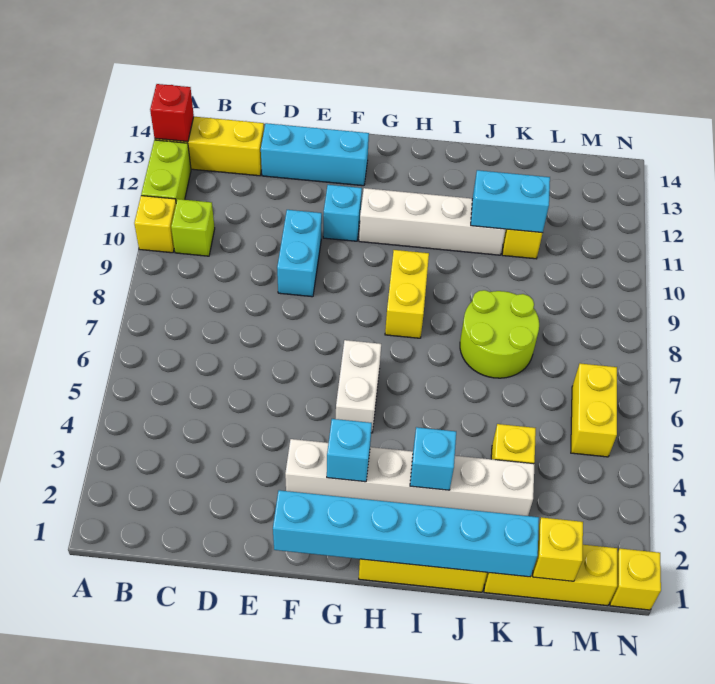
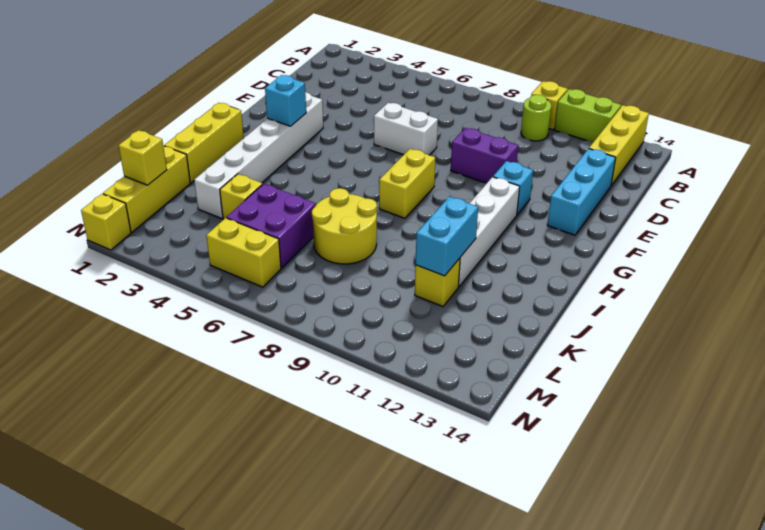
red brick A13 level 2 -> none
lime brick B10 level 1 -> lime round brick B10 level 1
cyan brick E9:E10 level 1 -> purple brick E9:E10 level 1
cyan brick F1:K1 level 2 -> none
white brick G5:G6 level 1 -> white brick E6:E7 level 1
yellow brick H8:H9 level 1 -> yellow brick G8:H8 level 1
cyan brick I3 level 2 -> none
lime round brick J7:K8 level 1 -> yellow round brick J7:K8 level 1
none -> purple brick K5:L6 level 1

